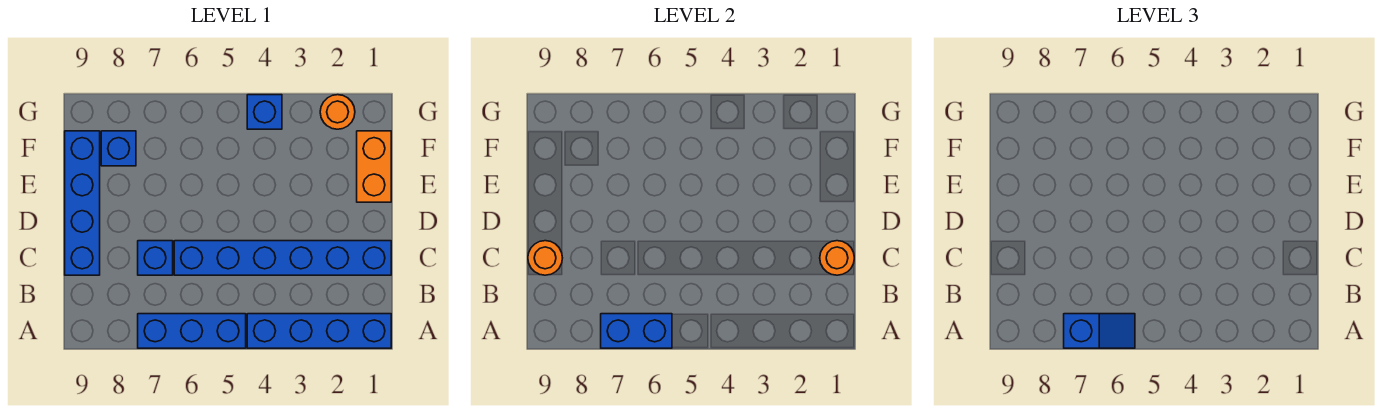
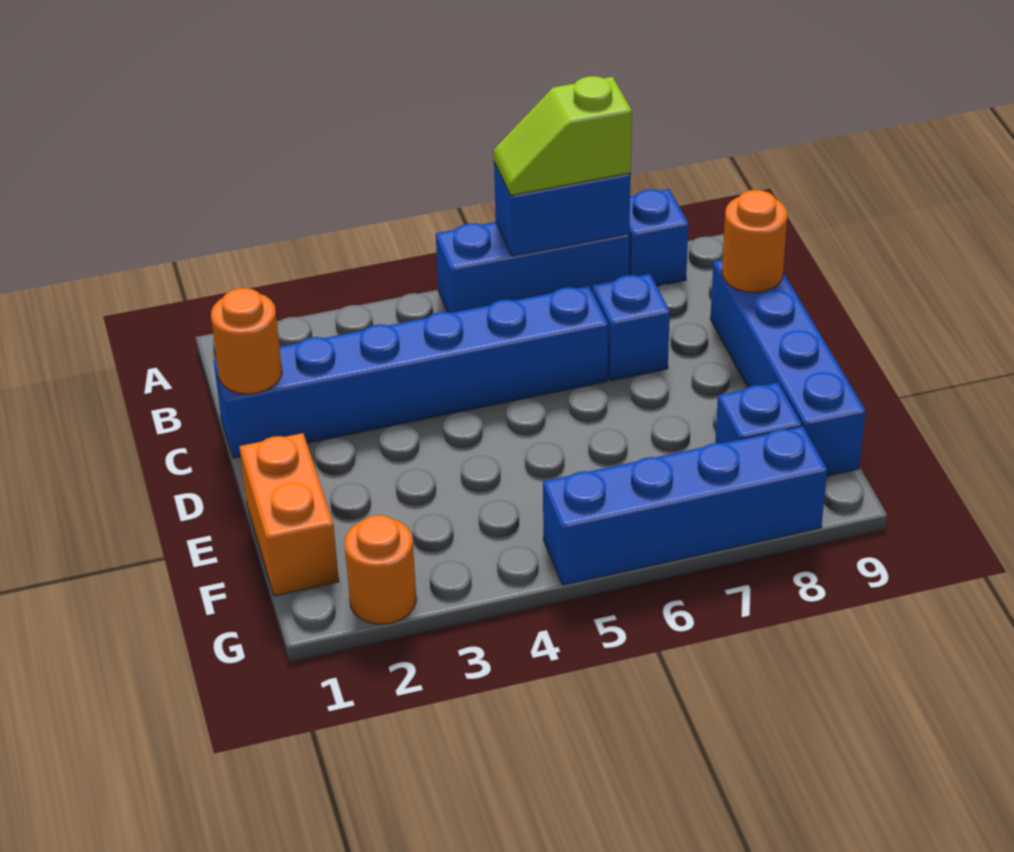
blue brick A1:A4 level 1 -> blue brick G5:G8 level 1
blue slope A6:A7 level 3 top 7 -> lime slope A6:A7 level 3 top 7
blue brick G4 level 1 -> blue brick A8 level 1

